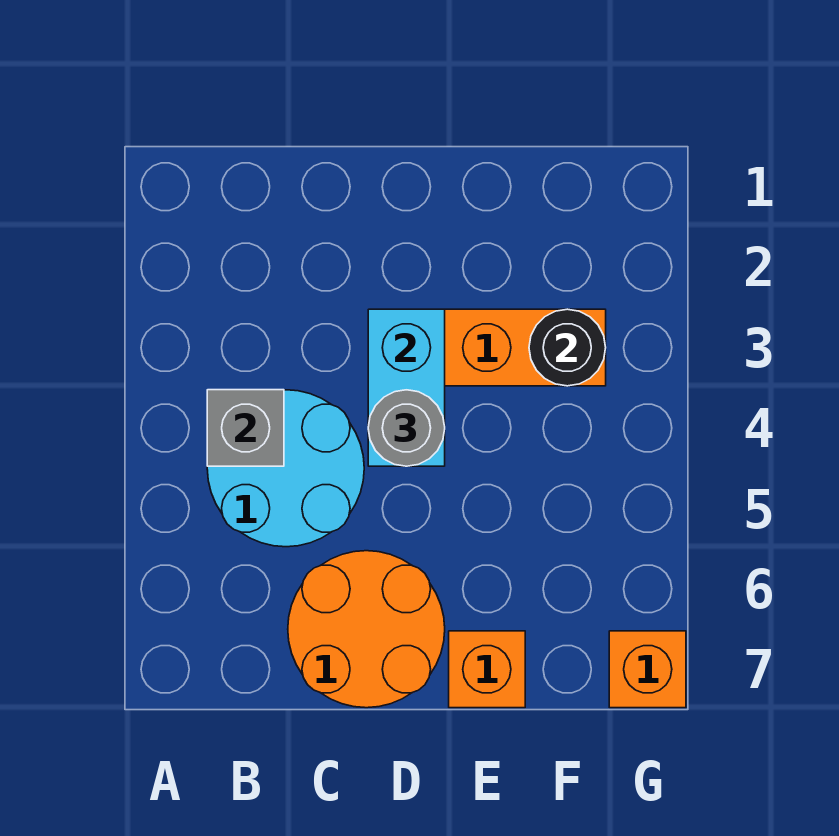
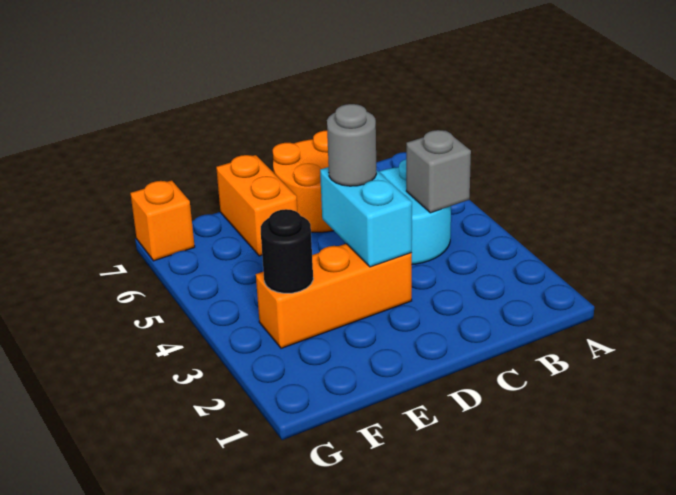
orange brick E7 level 1 -> orange brick E6:E7 level 1

